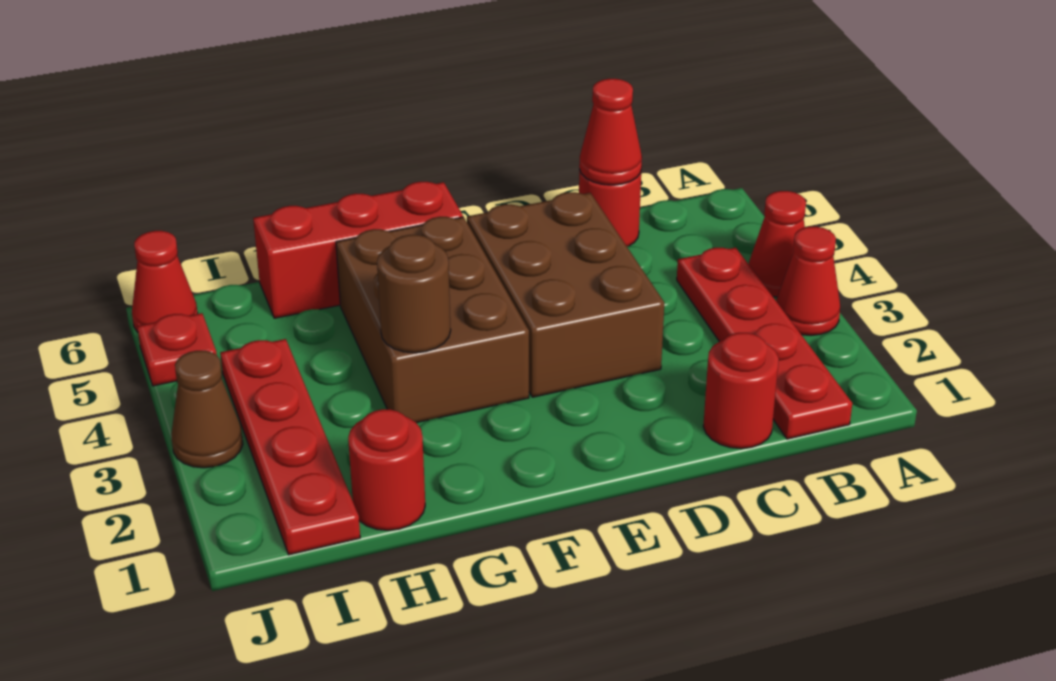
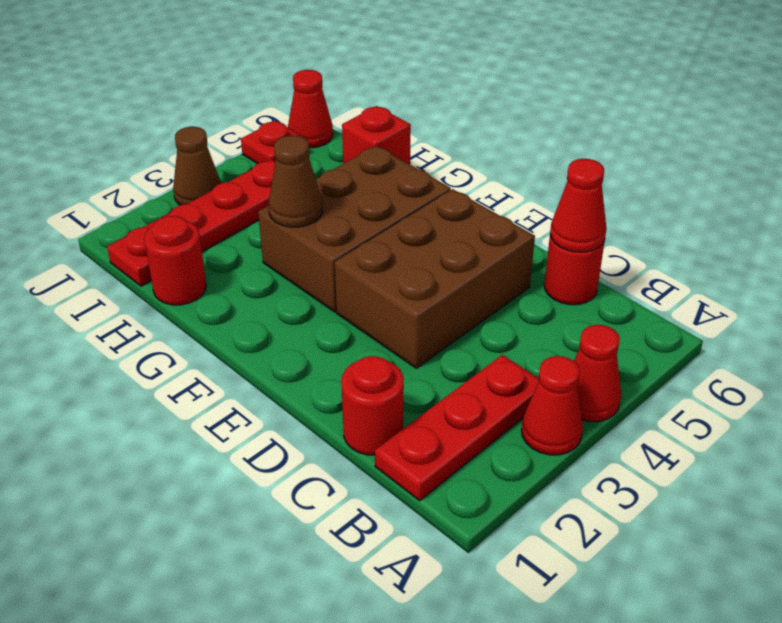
red plate B1:B4 level 1 -> red plate B1:B3 level 1
red brick F6:H6 level 1 -> red brick H6 level 1
brown round brick G3 level 2 -> brown cone G3 level 2

